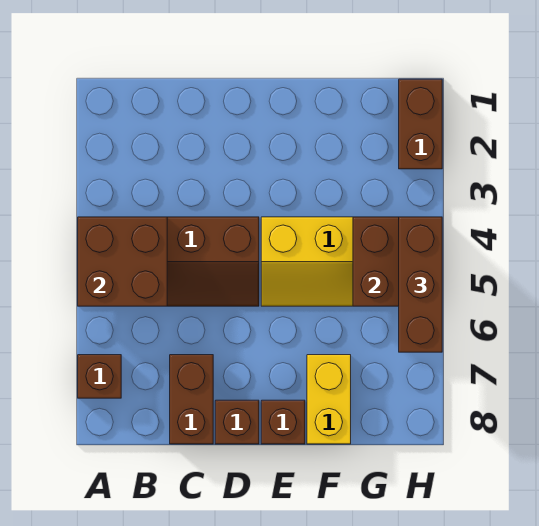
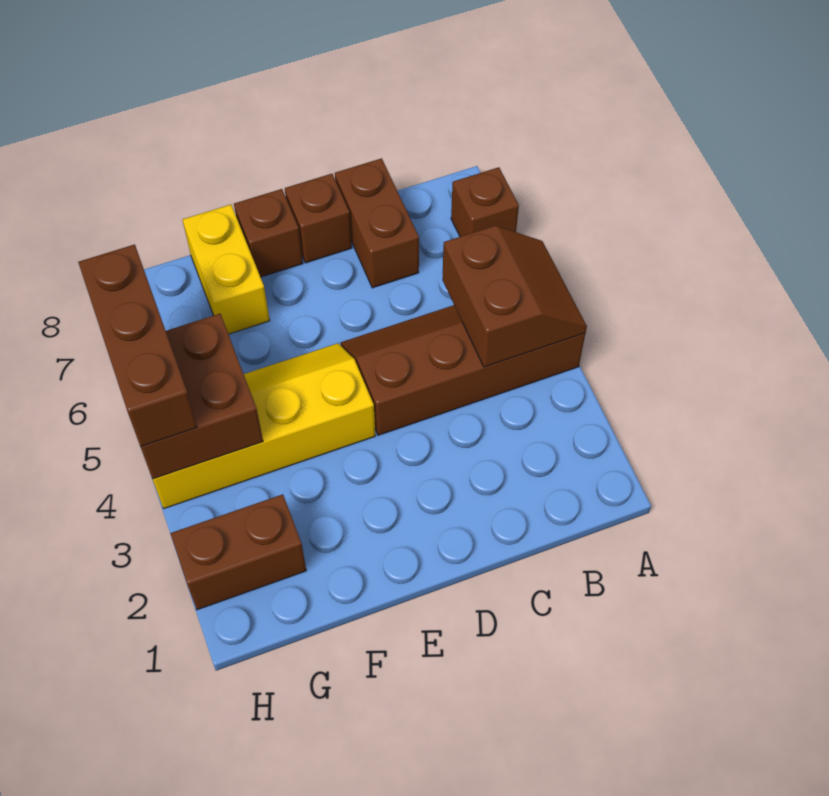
brown brick A4:B5 level 2 -> brown slope A4:B5 level 2 top B
brown brick H1:H2 level 1 -> brown brick G2:H2 level 1

